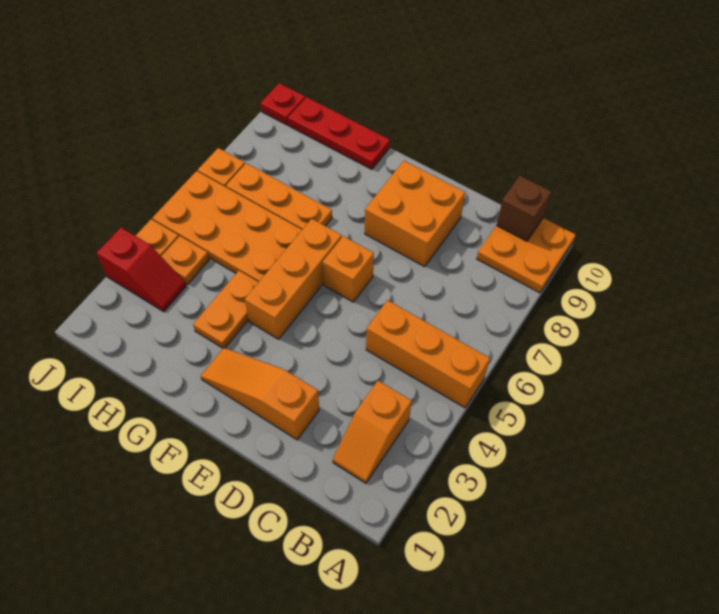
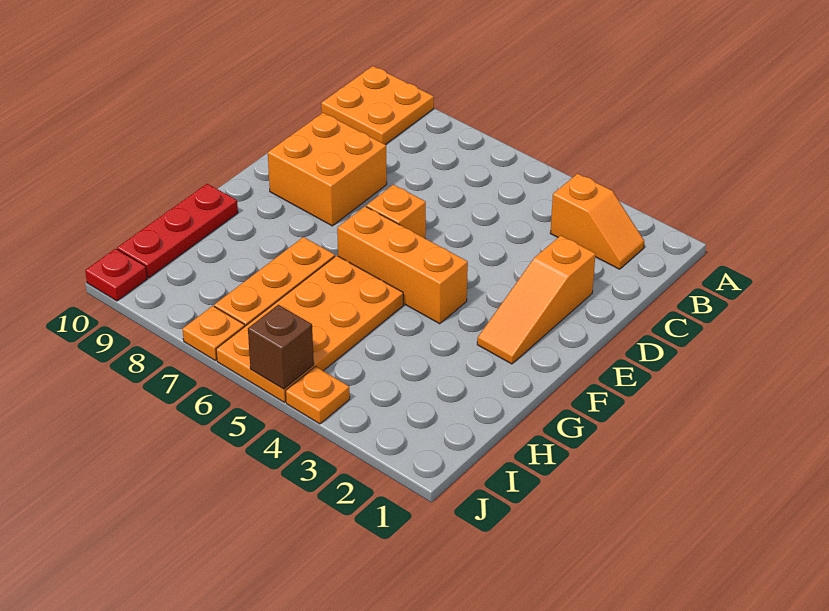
orange brick A5:C5 level 1 -> none
brown brick B10 level 2 -> brown brick J5 level 2
orange plate G3:G4 level 1 -> none
red slope I3:J3 level 1 top J -> none
orange plate I4 level 1 -> none

